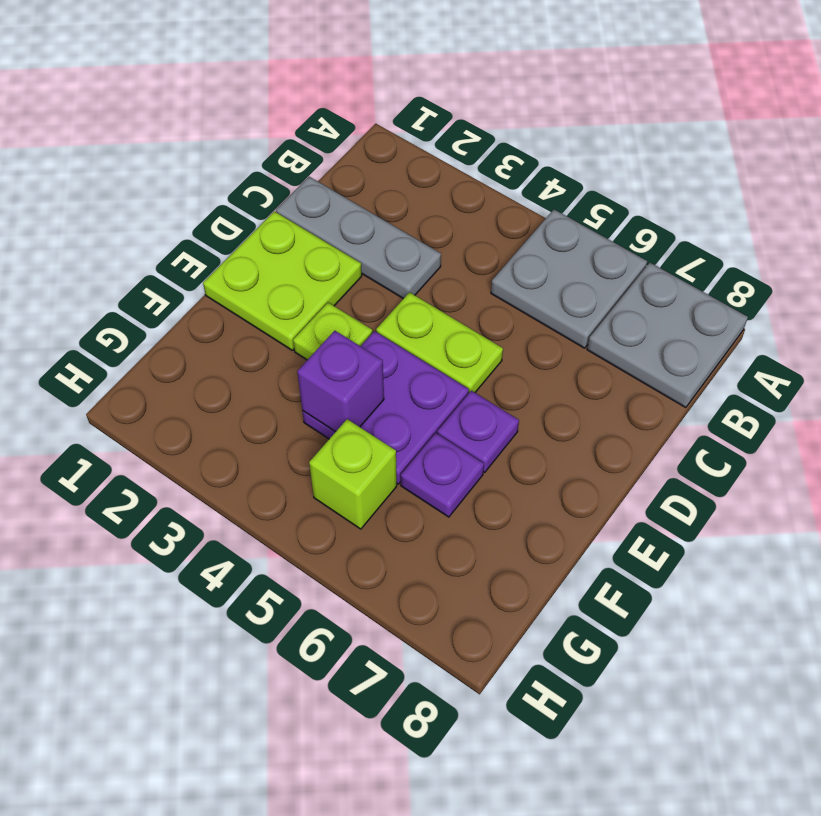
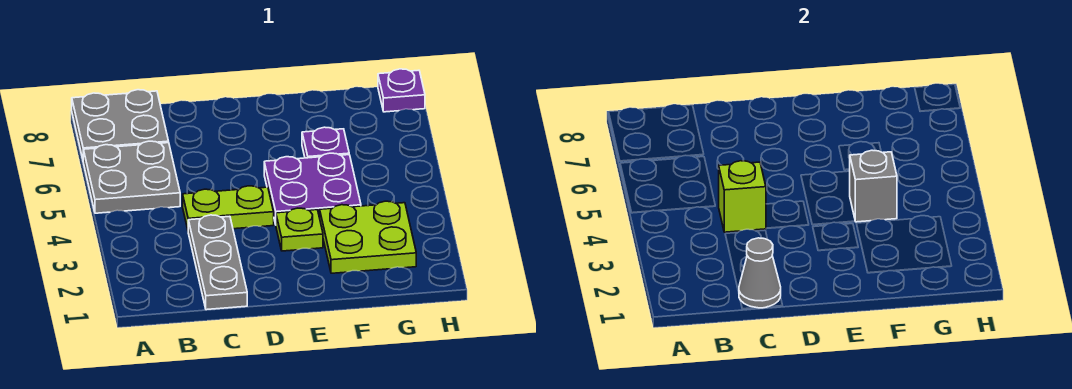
none -> grey cone C1 level 2
lime plate D1:E2 level 1 -> lime plate F2:G3 level 1
lime plate D4:D5 level 1 -> lime plate C4:D4 level 1
purple plate E6 level 1 -> purple plate H8 level 1
purple brick F4 level 2 -> grey brick F4 level 2
lime brick G5 level 1 -> lime brick C4 level 2

